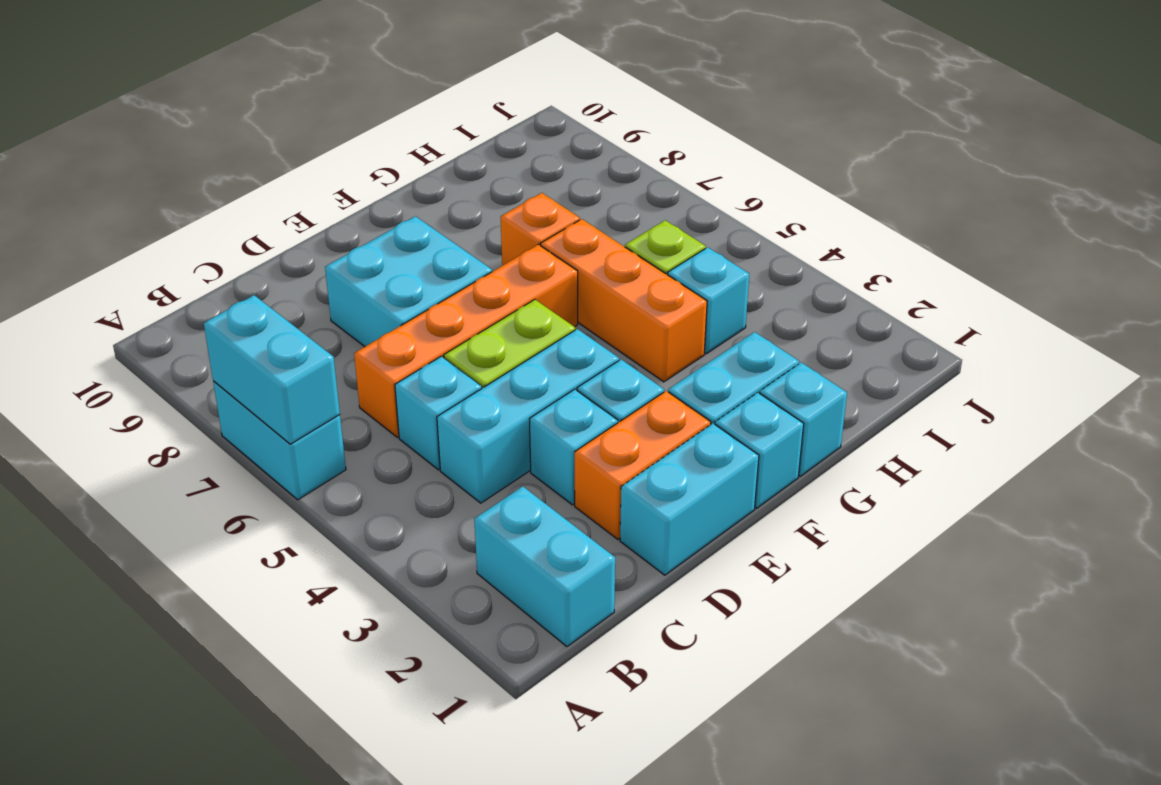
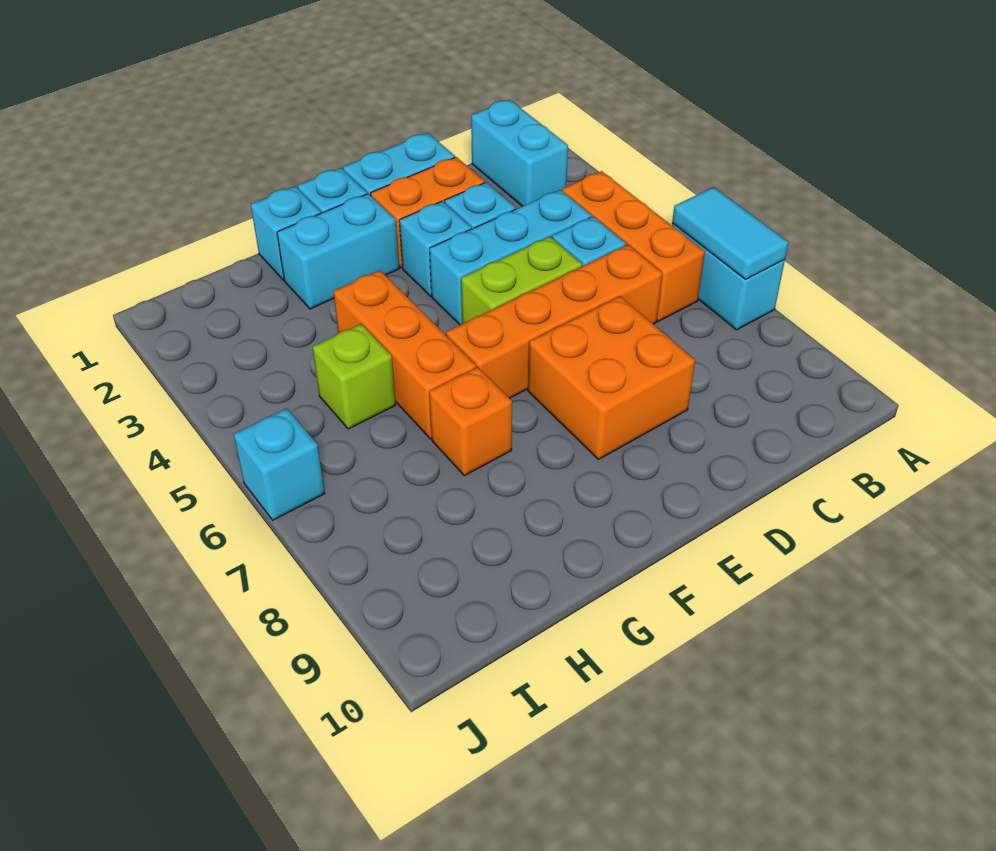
cyan brick A6:A7 level 2 -> cyan tile A6:A7 level 2
none -> orange brick B4:B6 level 1
cyan brick D7:E8 level 1 -> orange brick D7:E8 level 1
cyan brick H4 level 1 -> cyan brick J6 level 1

